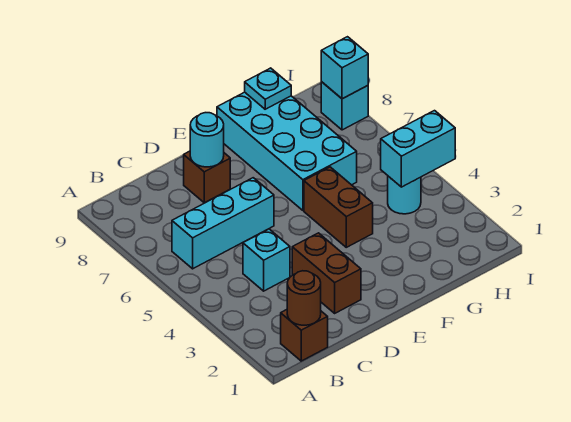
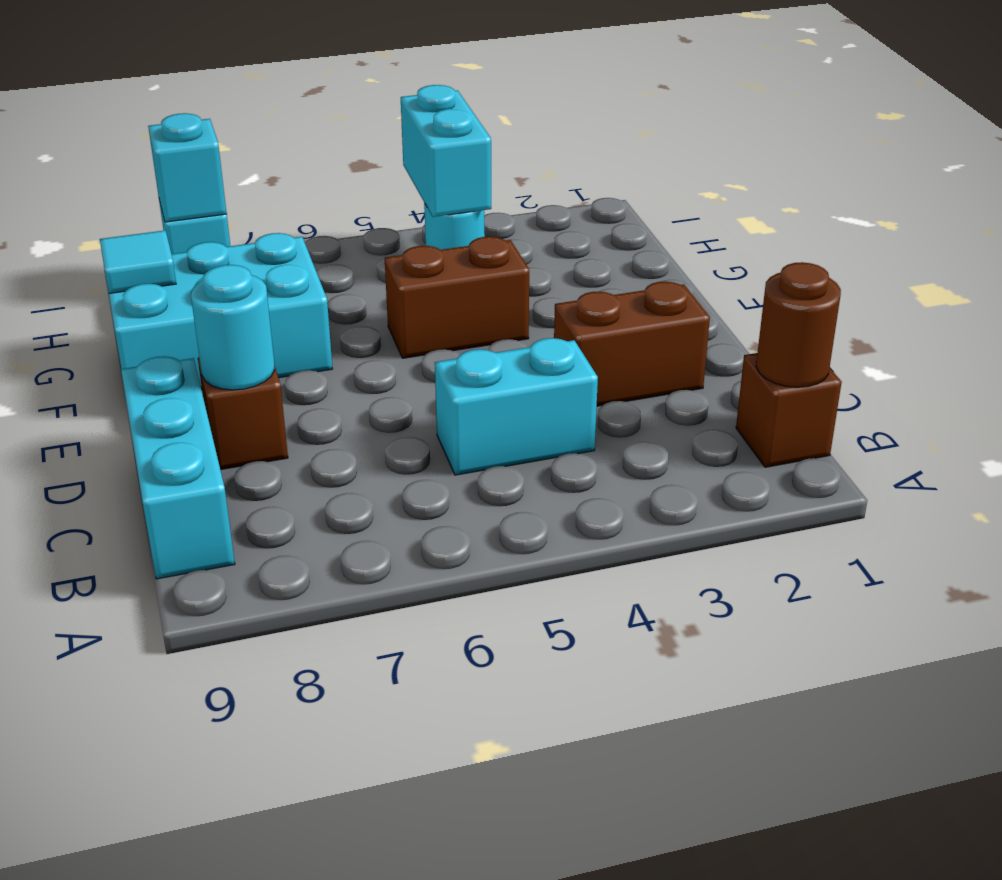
cyan brick B6:D6 level 1 -> cyan brick B9:D9 level 1
cyan brick C4 level 1 -> cyan brick C4:C5 level 1
cyan brick F6:G9 level 1 -> cyan brick F7:G9 level 1
cyan plate G9 level 2 -> cyan tile G9 level 2

